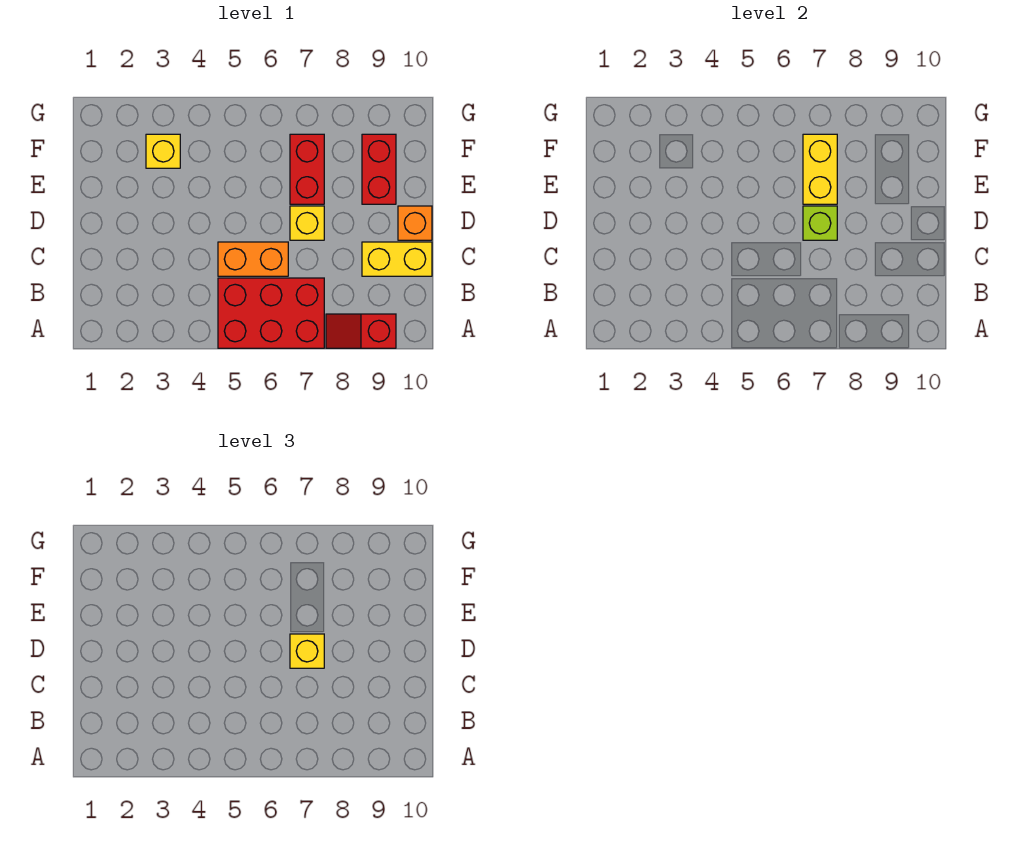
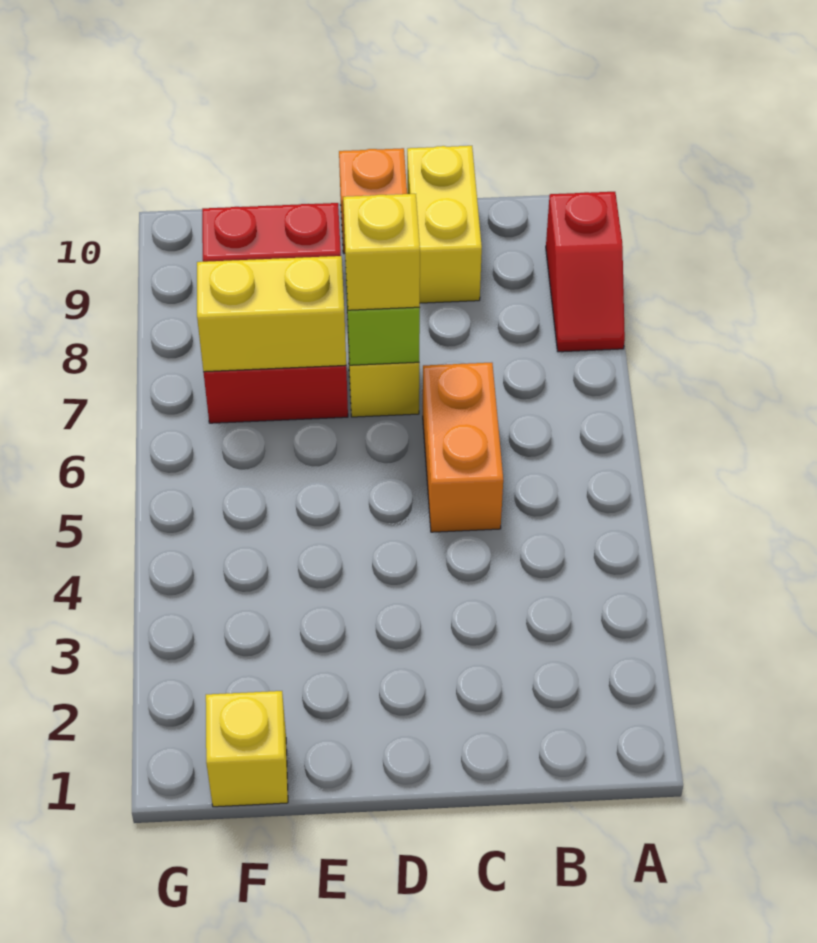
red brick A5:B7 level 1 -> none
yellow brick F3 level 1 -> yellow brick F1 level 1

